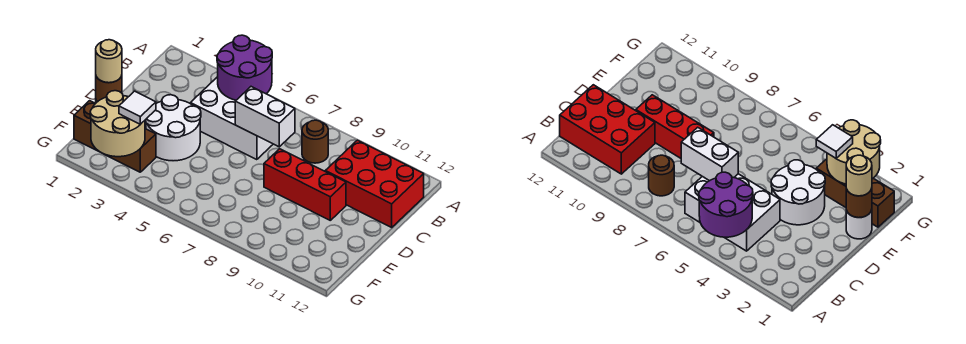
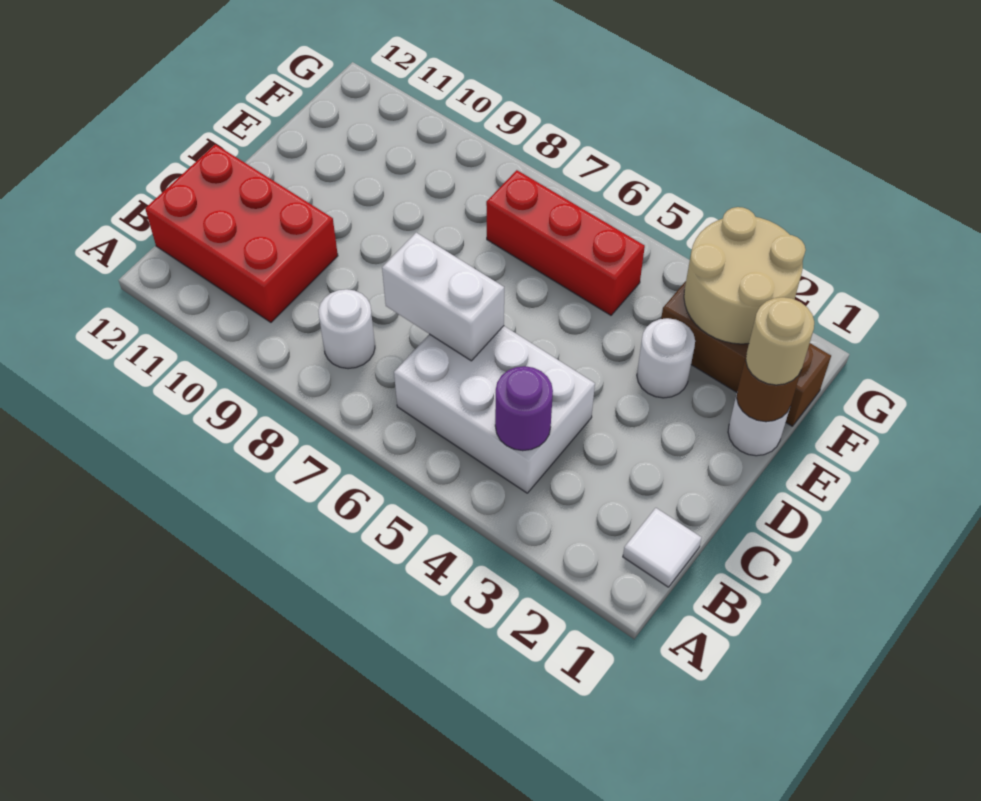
purple round brick A4:B5 level 2 -> purple round brick B4 level 2
brown round brick B8 level 1 -> white round brick B8 level 1
white round brick D3:E4 level 1 -> white round brick E3 level 1
red brick D8:D10 level 1 -> red brick F5:F7 level 1
white tile F3 level 3 -> white tile B1 level 1

